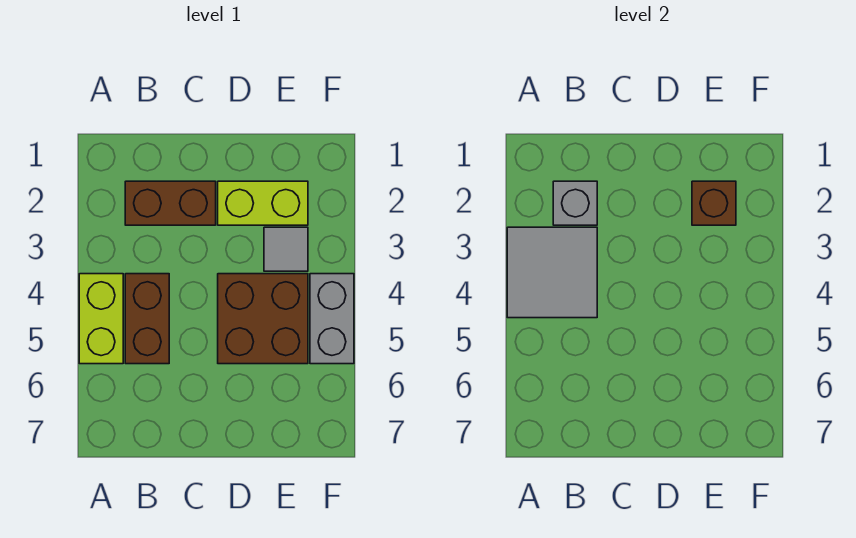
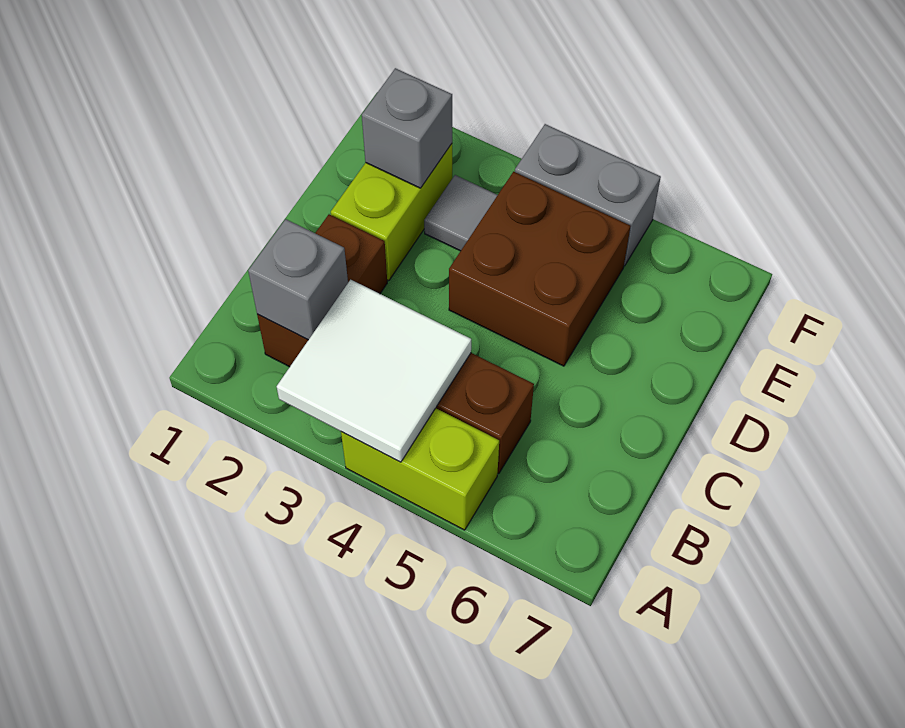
grey tile A3:B4 level 2 -> white tile A3:B4 level 2
brown brick E2 level 2 -> grey brick E2 level 2

